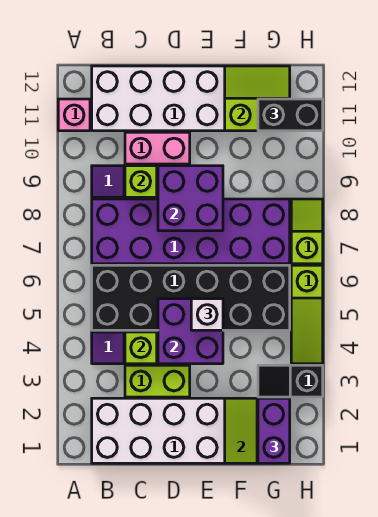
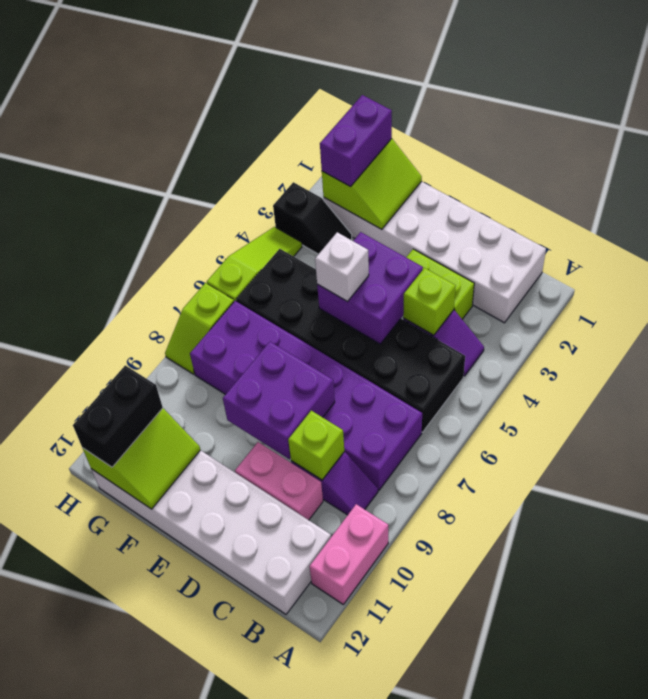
pink brick A11 level 1 -> pink brick A10:A11 level 1
lime slope F11:G12 level 2 top 11 -> lime slope F11:G12 level 2 top G
black brick G11:H11 level 3 -> black brick G11:G12 level 3

